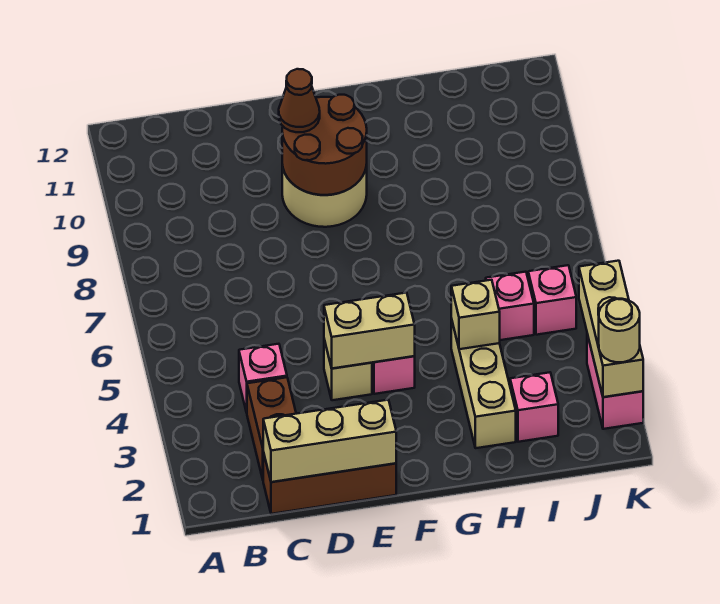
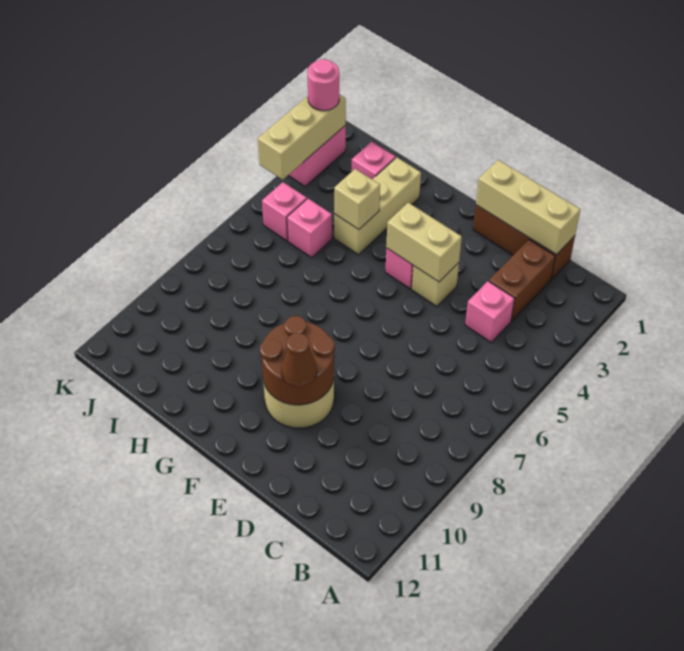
tan round brick K2 level 3 -> pink round brick K2 level 3

